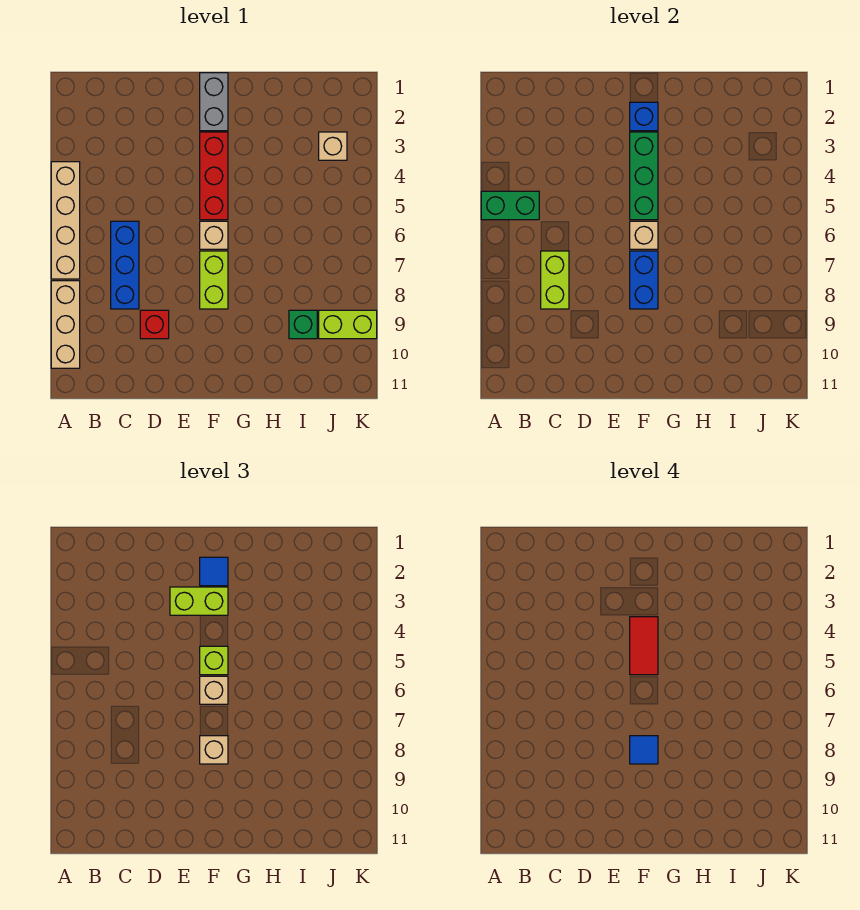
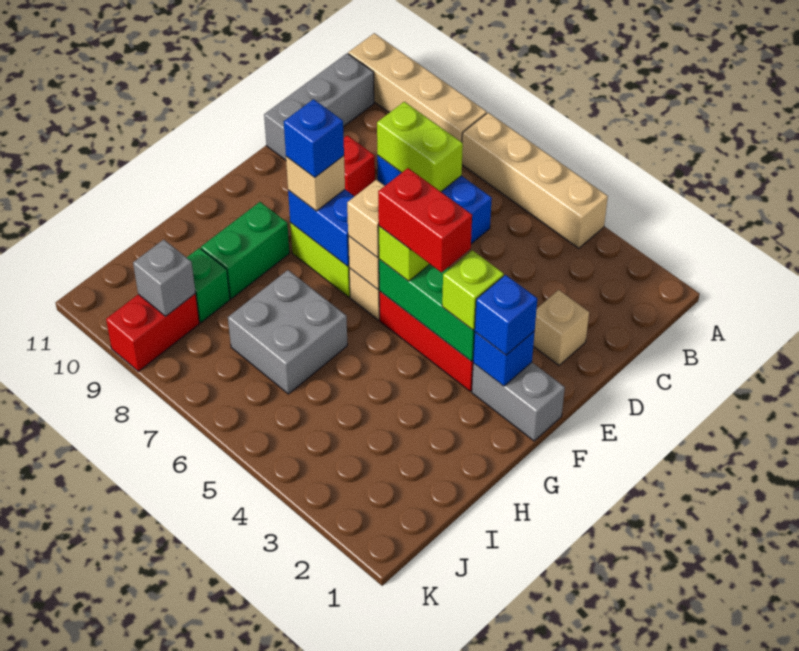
green brick A5:B5 level 2 -> green brick G9:H9 level 1
tan brick A8:A10 level 1 -> tan brick A8:A11 level 1
none -> grey brick B11:D11 level 1
lime brick E3:F3 level 3 -> lime brick F3 level 3
blue tile F2 level 3 -> blue brick F2 level 3
red tile F4:F5 level 4 -> red brick F4:F5 level 4
blue tile F8 level 4 -> blue brick F8 level 4
none -> grey brick H6:I7 level 1
tan brick J3 level 1 -> tan brick D2 level 1
lime brick J9:K9 level 1 -> red brick J9:K9 level 1
none -> grey brick J9 level 2

